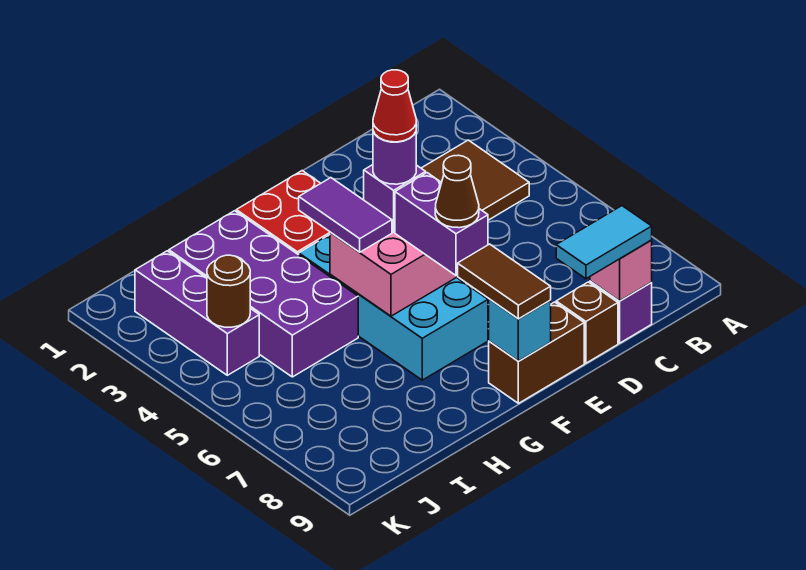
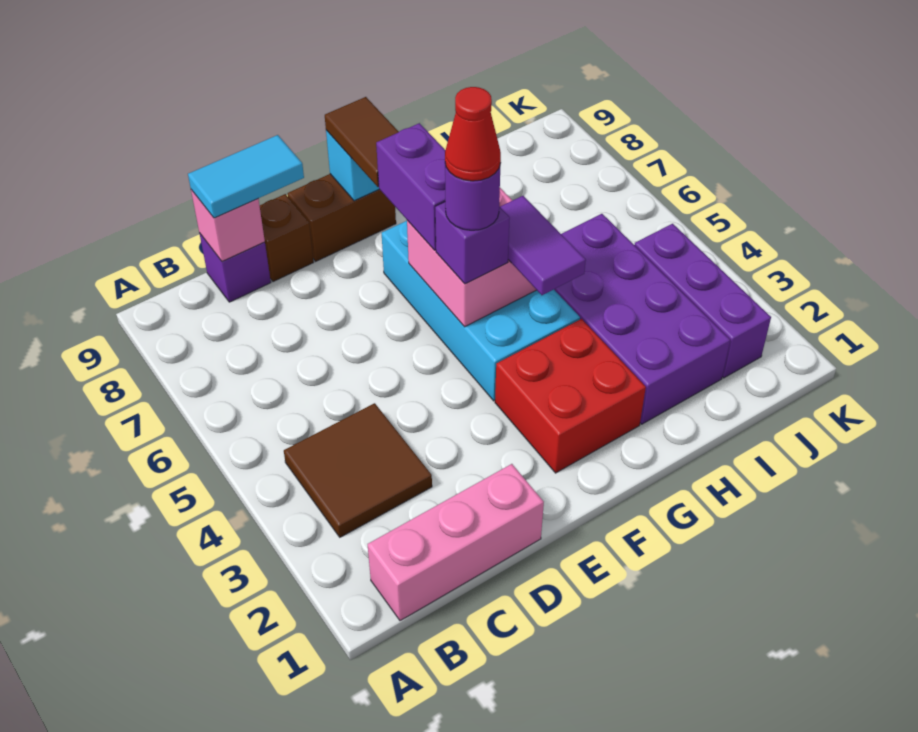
none -> pink brick B1:D1 level 1
brown cone F7 level 4 -> none
brown round brick J4 level 2 -> none

